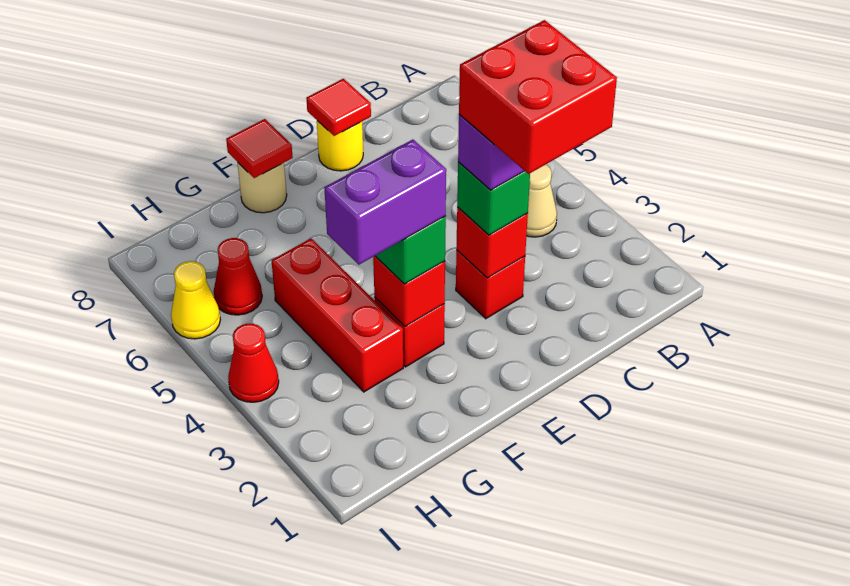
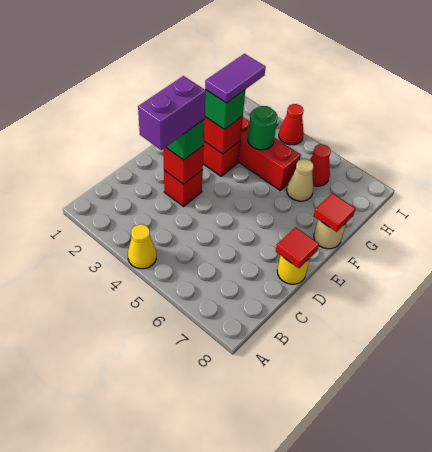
tan cone B4 level 1 -> tan cone G6 level 1
red brick C2:D3 level 5 -> none
purple brick F3:G3 level 4 -> purple tile F3:G3 level 4
none -> green round brick G4 level 2
yellow cone I6 level 1 -> yellow cone A4 level 1

